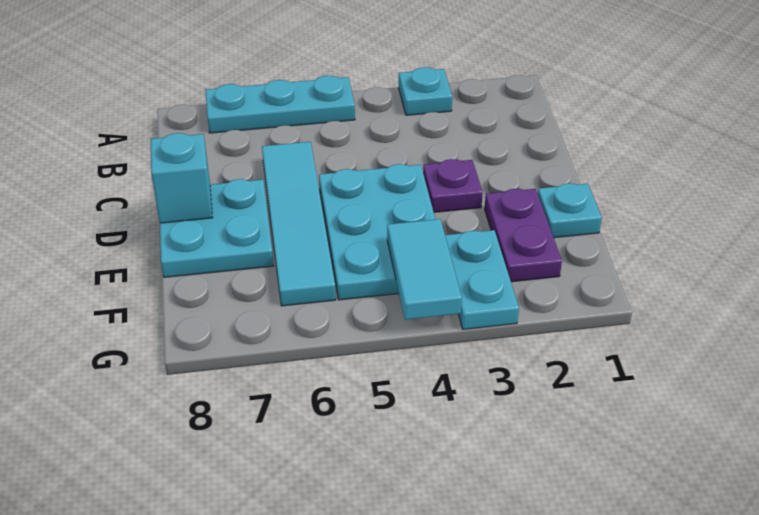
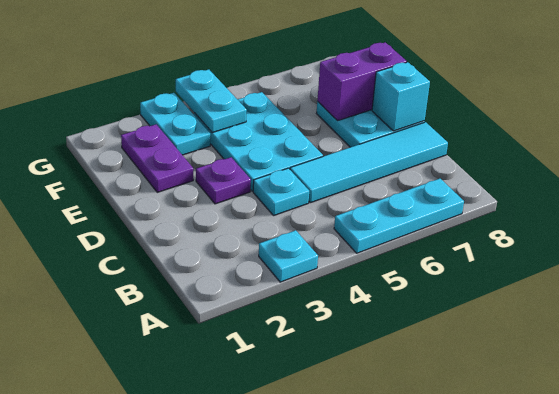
cyan tile C6:F6 level 1 -> cyan tile C5:C8 level 1
cyan plate E1 level 1 -> cyan plate C4 level 1
none -> purple brick E7:E8 level 2
cyan tile F4:G4 level 2 -> cyan plate F4:G4 level 2

